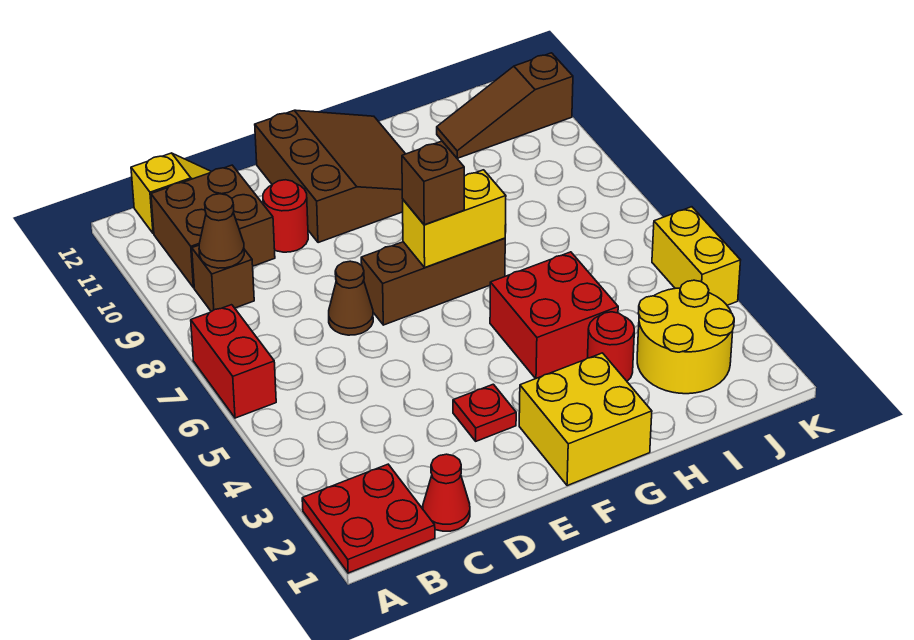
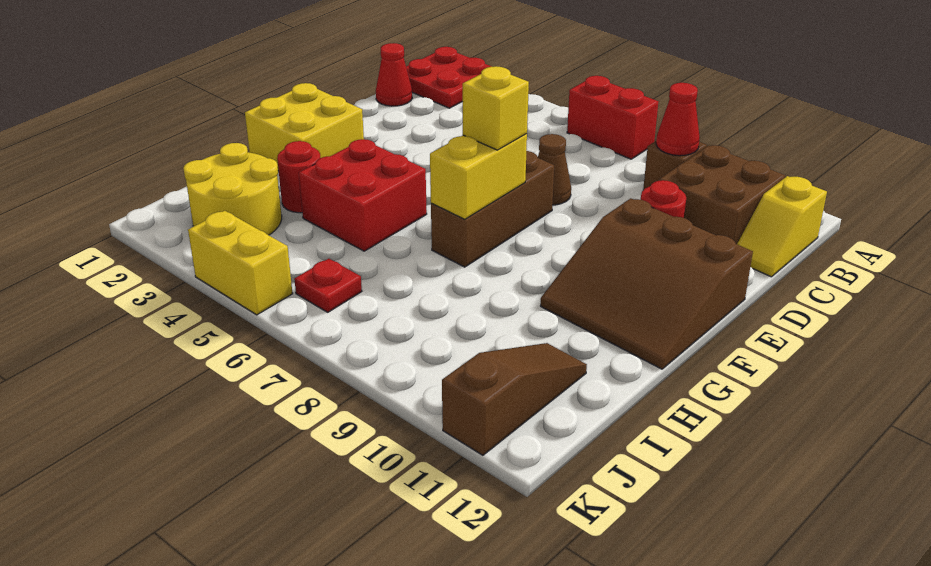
brown cone B9 level 2 -> red cone B9 level 2
red plate E3 level 1 -> red plate J6 level 1
brown brick F7 level 3 -> yellow brick F7 level 3

